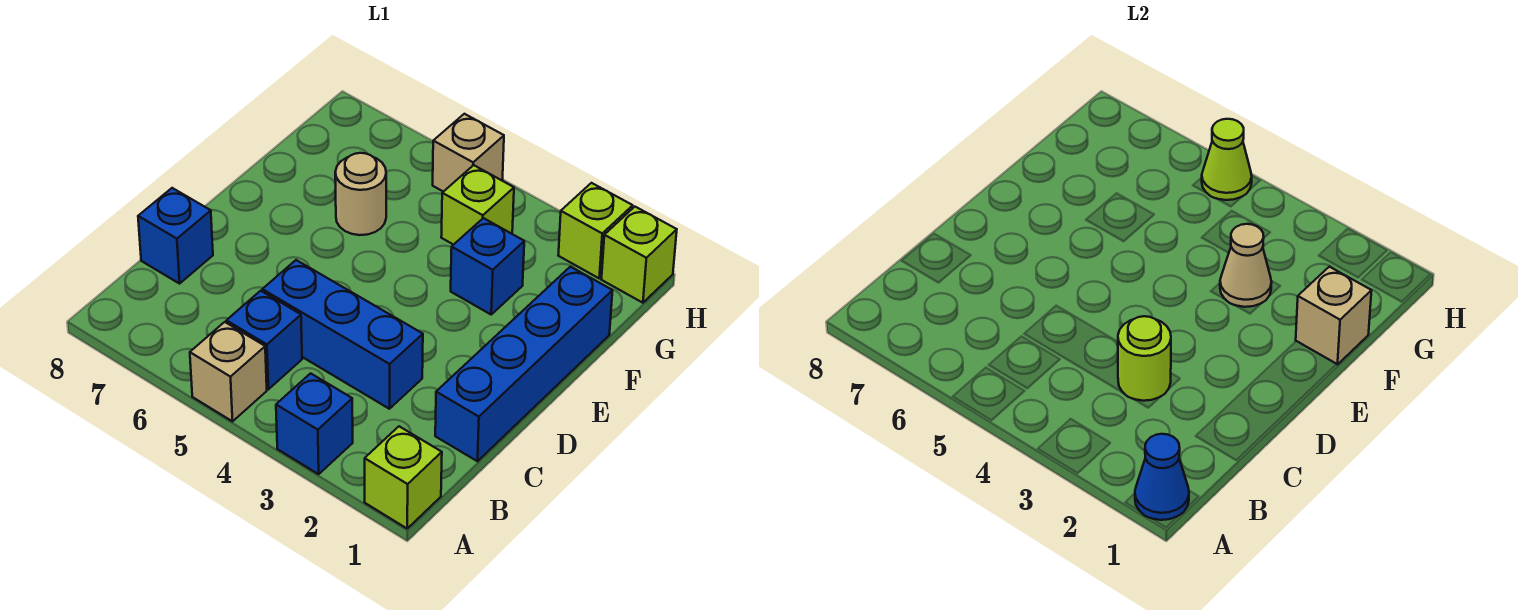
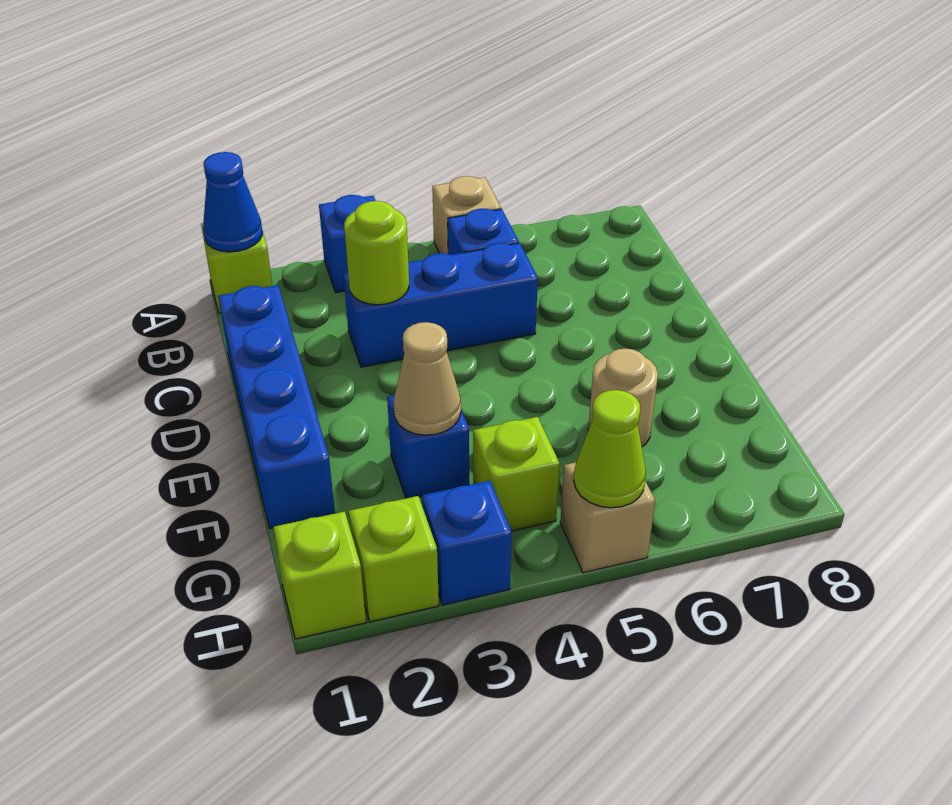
blue brick C8 level 1 -> blue brick H3 level 1
tan brick F1 level 2 -> none

